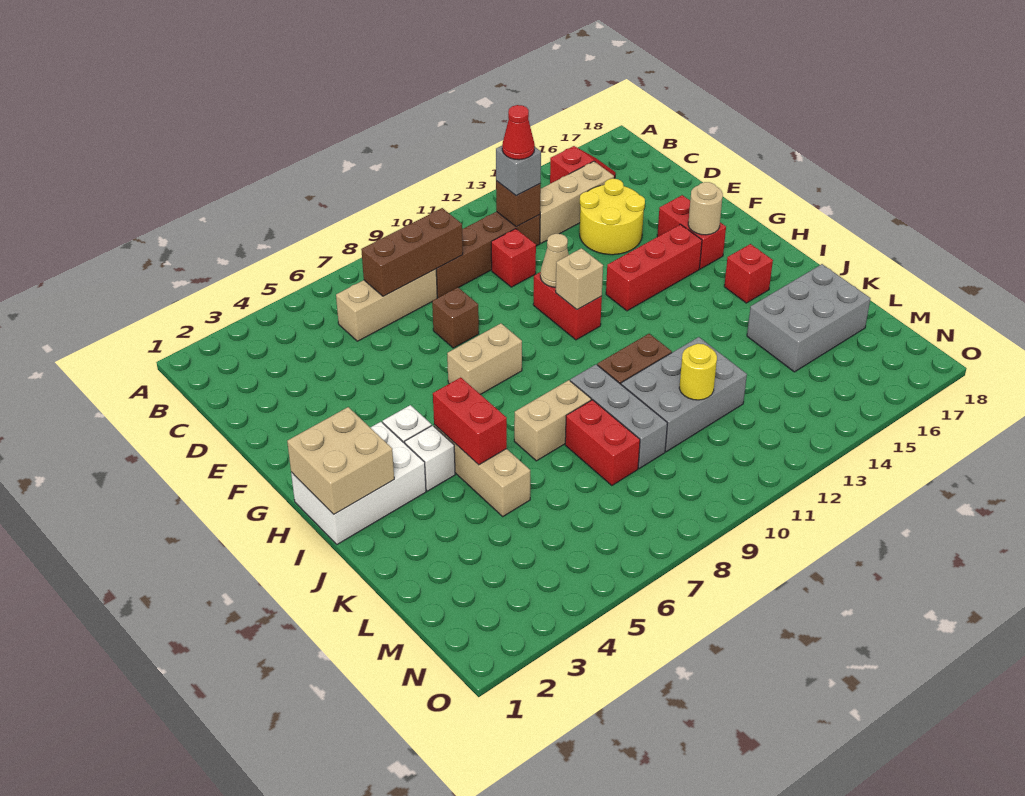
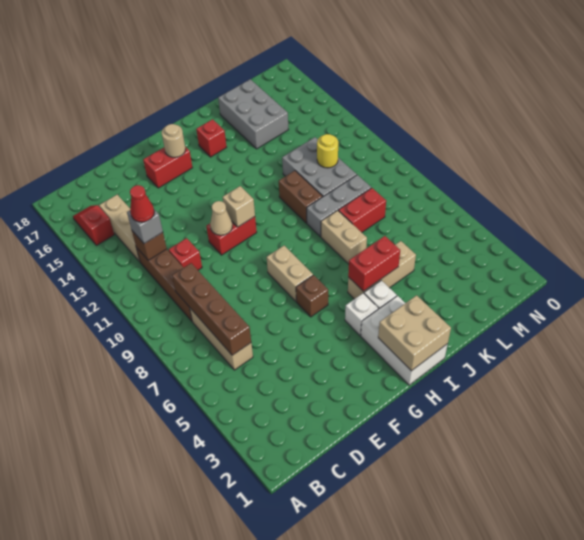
brown brick C7:C9 level 2 -> brown brick C6:C9 level 2
yellow round brick D14:E15 level 1 -> none
brown brick E8 level 1 -> brown brick G6 level 1
red brick G13:G15 level 1 -> none

